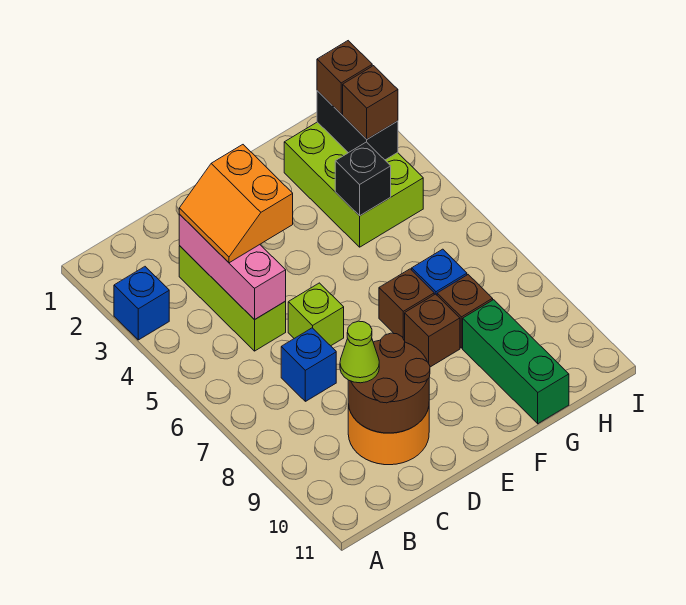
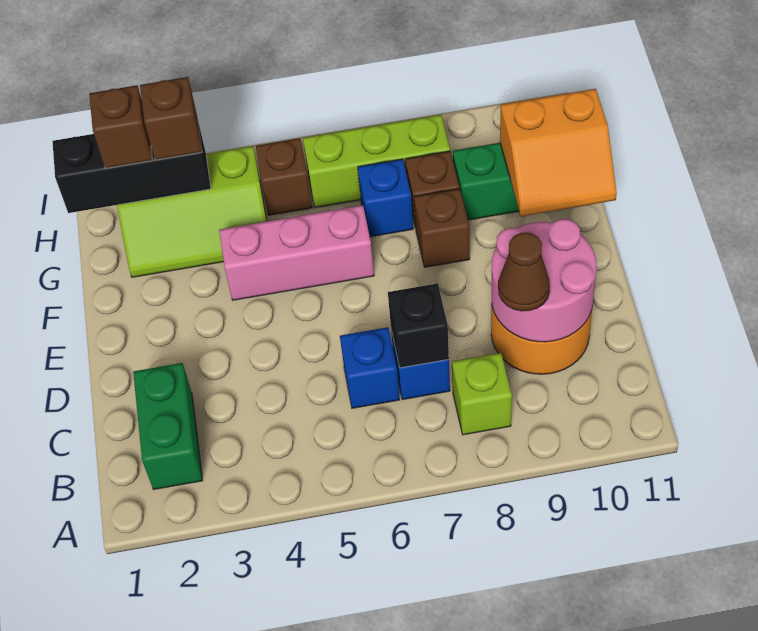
blue brick A3 level 1 -> blue brick C6 level 1
none -> green brick B2:C2 level 1
lime brick C3:C5 level 1 -> lime brick H6:H8 level 1
pink brick C3:C5 level 2 -> pink brick F4:F6 level 1
orange slope C3:D4 level 3 top D -> orange slope F10:G11 level 2 top G
brown round brick C9:D10 level 2 -> pink round brick C9:D10 level 2
lime cone C9 level 3 -> brown cone C9 level 3
lime brick D6 level 1 -> lime brick B8 level 1
brown brick F7 level 1 -> brown brick H5 level 1
lime brick G2:H4 level 1 -> lime slope G2:H4 level 1 top H
black brick G4 level 2 -> black brick C7 level 2
black brick H2:H3 level 2 -> black brick H1:H3 level 2

